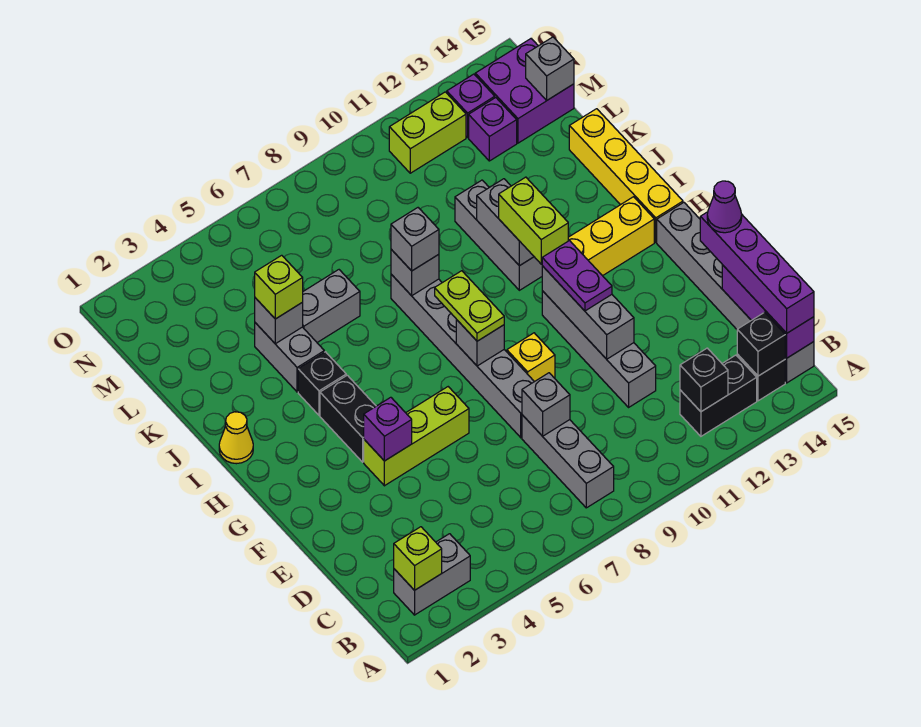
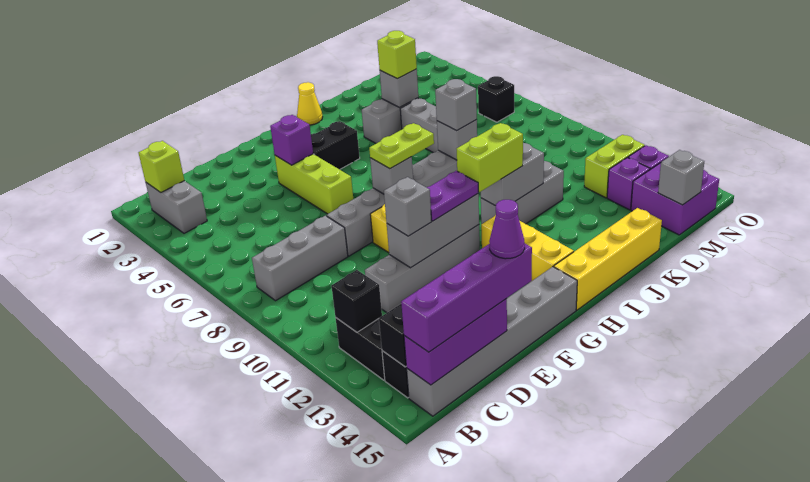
grey brick D8 level 2 -> grey brick E11 level 3
black brick I4 level 1 -> black brick N6 level 1
lime brick N11:N12 level 1 -> lime brick M12:N12 level 1

